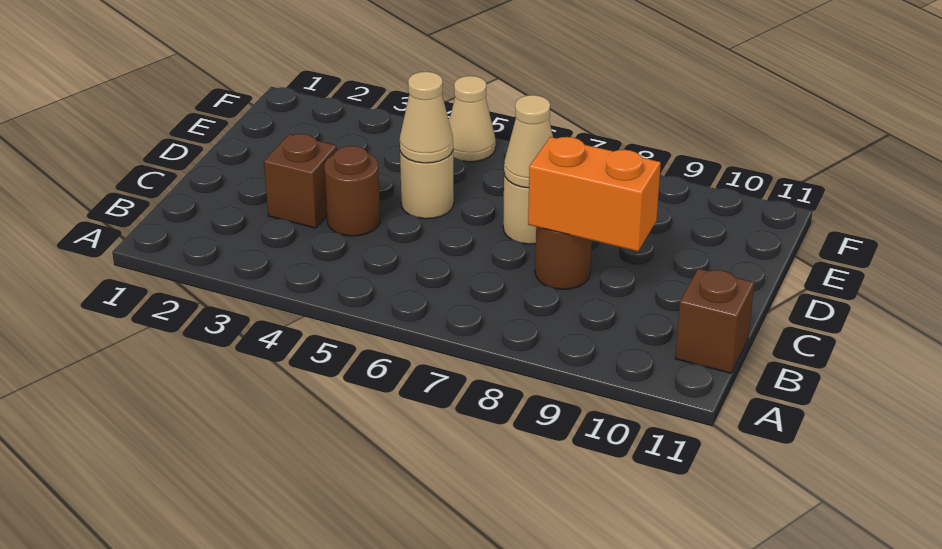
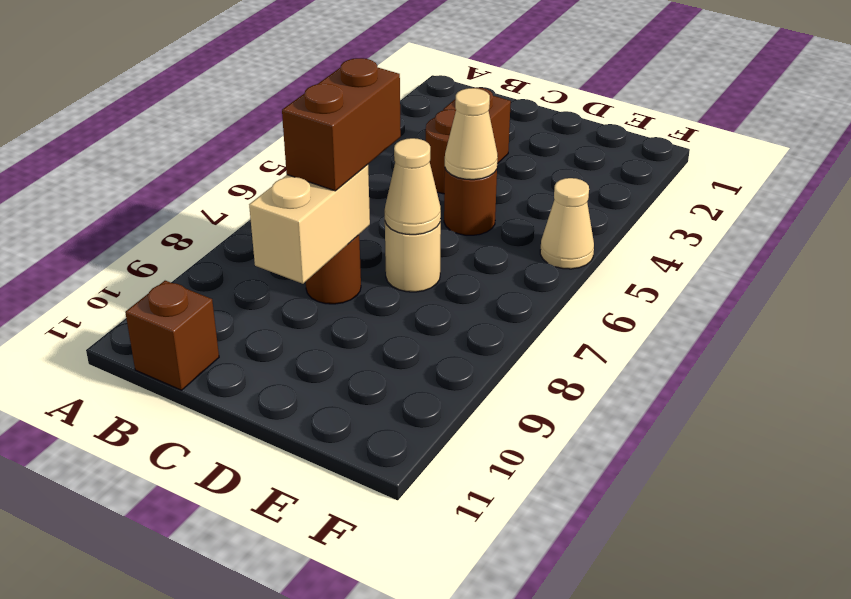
none -> brown brick C7:C8 level 3
orange brick C8:C9 level 2 -> tan brick C8:C9 level 2
tan round brick D5 level 1 -> brown round brick D5 level 1

